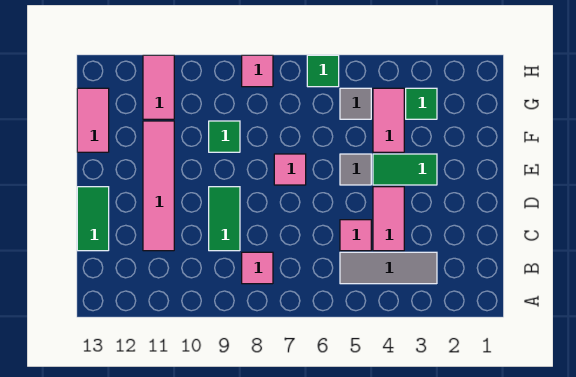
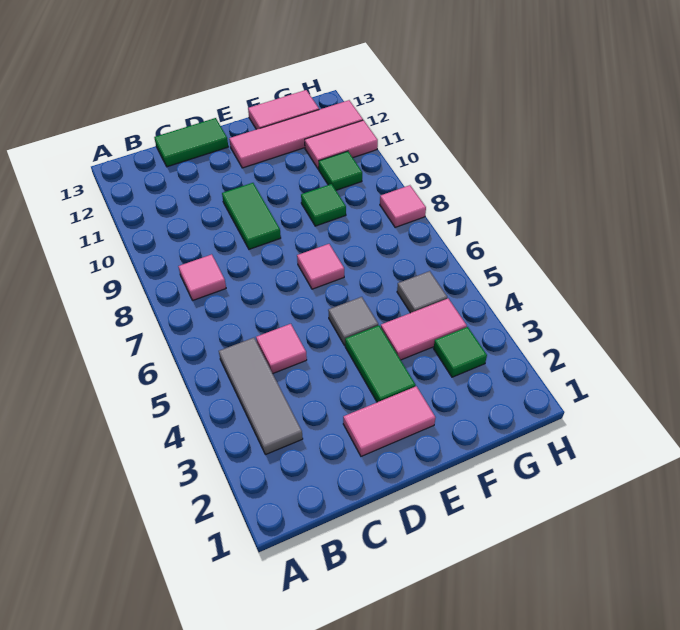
pink tile C4:D4 level 1 -> pink tile D2:E2 level 1
green tile C9:D9 level 1 -> green tile D9:D10 level 1
pink tile C11:F11 level 1 -> pink tile E12:H12 level 1
green tile H6 level 1 -> green tile G10 level 1

